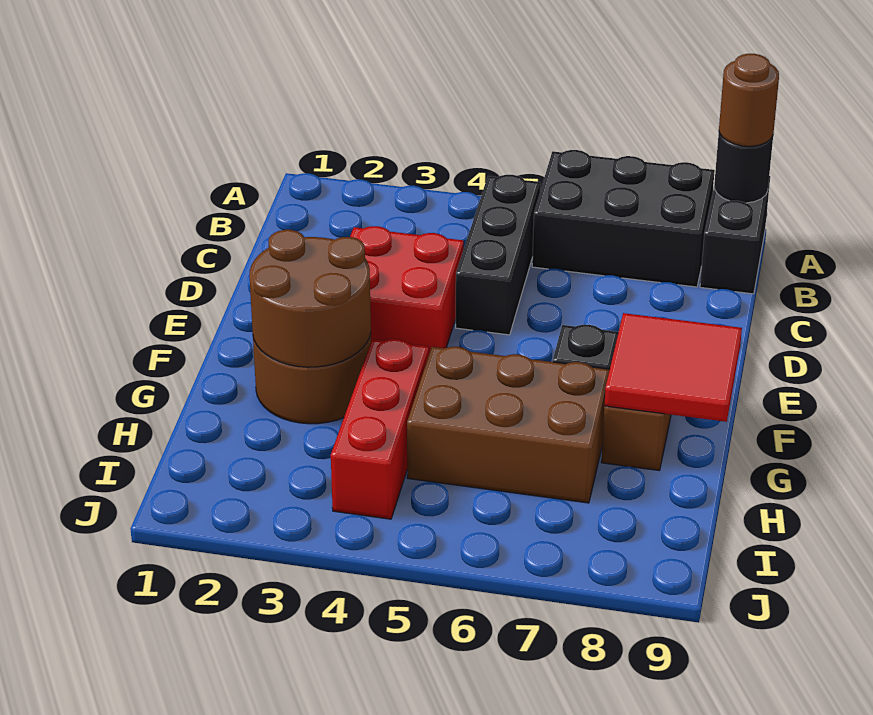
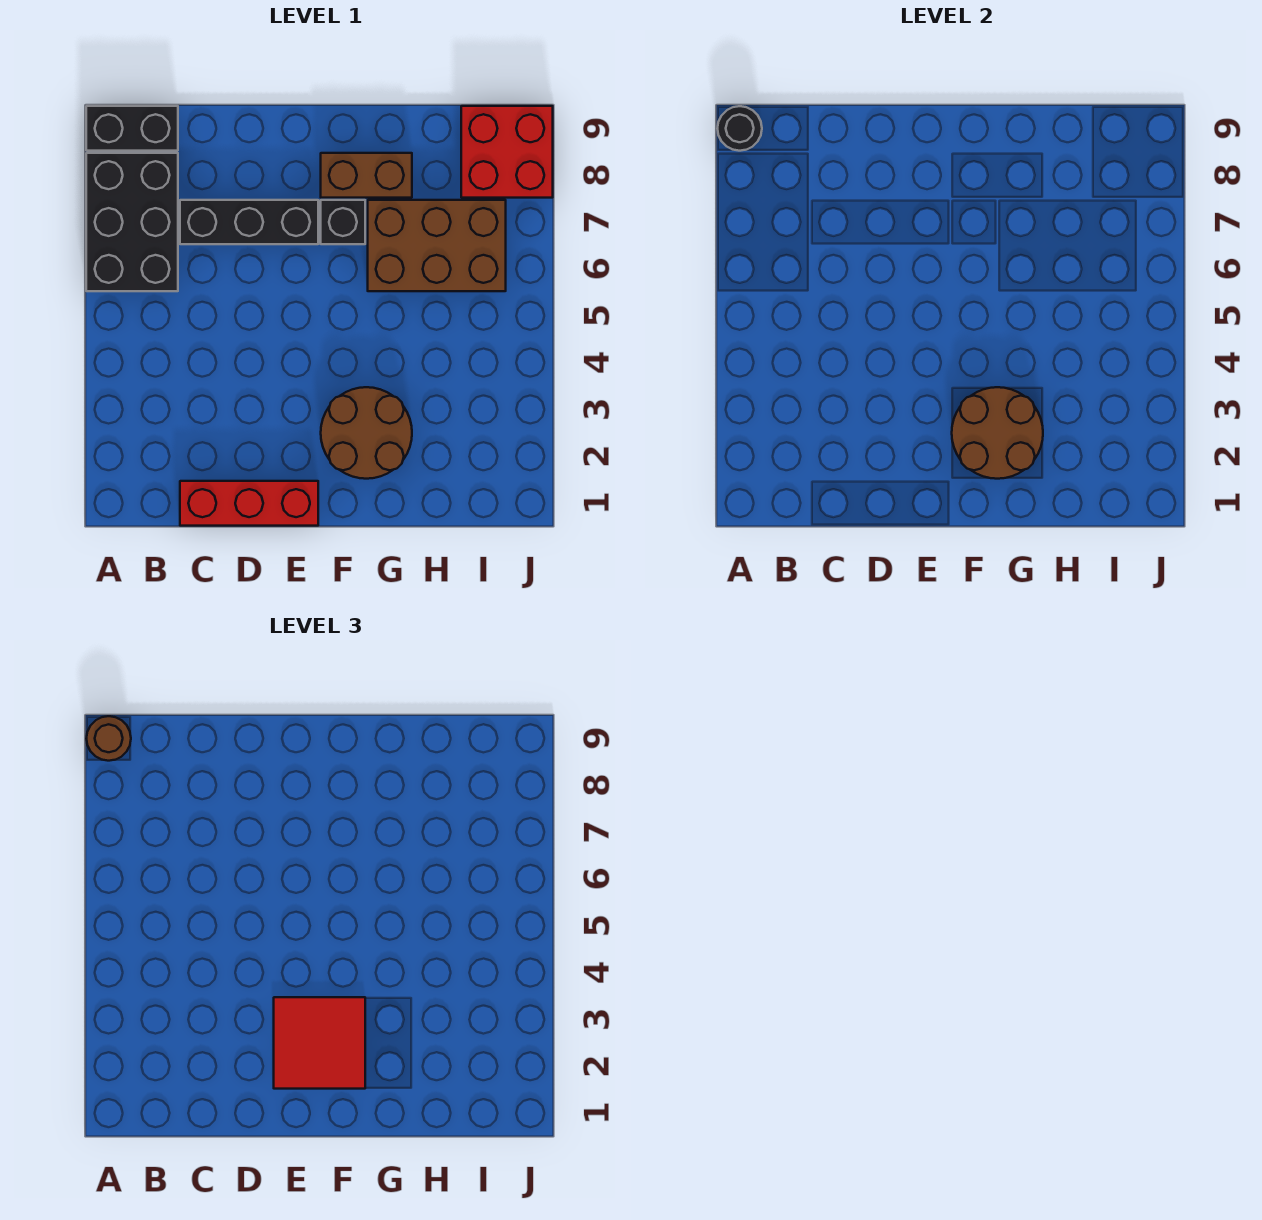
black brick B5:D5 level 1 -> black brick C7:E7 level 1
red brick D3:E4 level 1 -> red brick I8:J9 level 1
red tile F8:G9 level 2 -> red tile E2:F3 level 3
red brick G4:I4 level 1 -> red brick C1:E1 level 1
brown brick G5:H7 level 1 -> brown brick G6:I7 level 1

